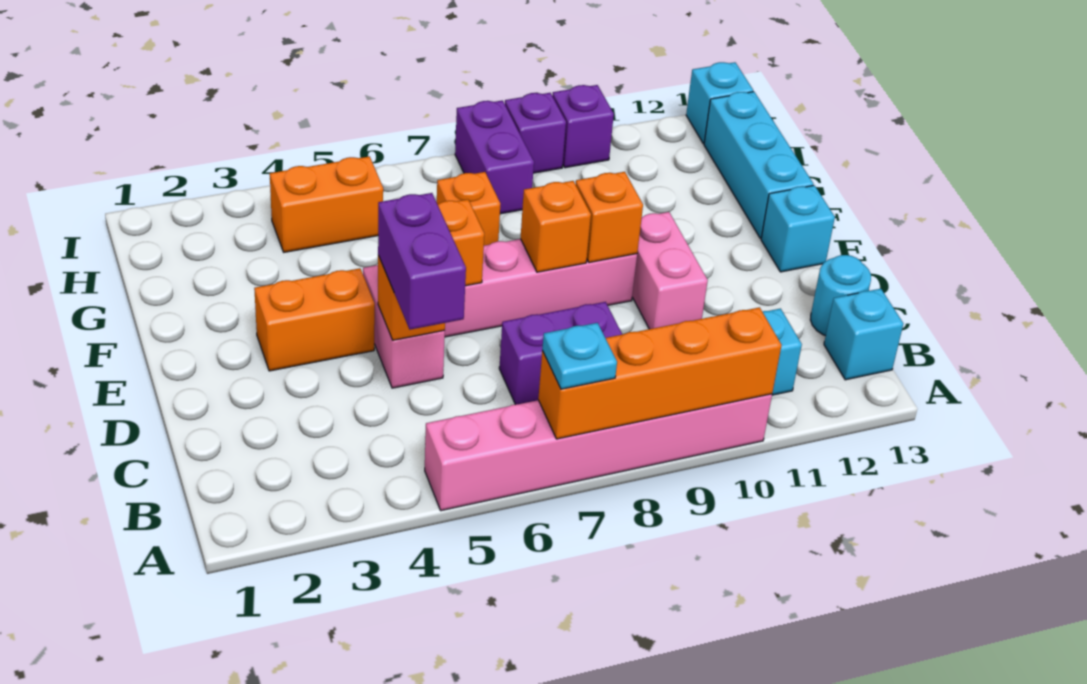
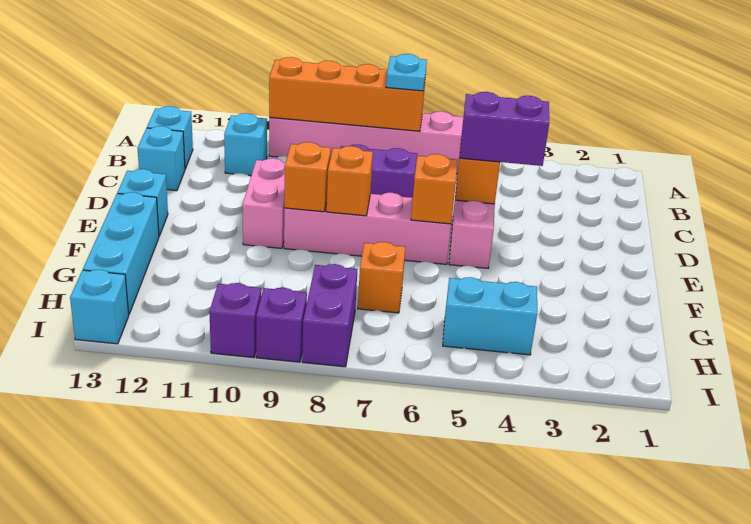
purple brick C5:D5 level 3 -> purple brick D4:D5 level 3
cyan round brick C13 level 1 -> cyan brick C13 level 1
orange brick E3:E4 level 1 -> none
orange brick H4:H5 level 1 -> cyan brick H4:H5 level 1

